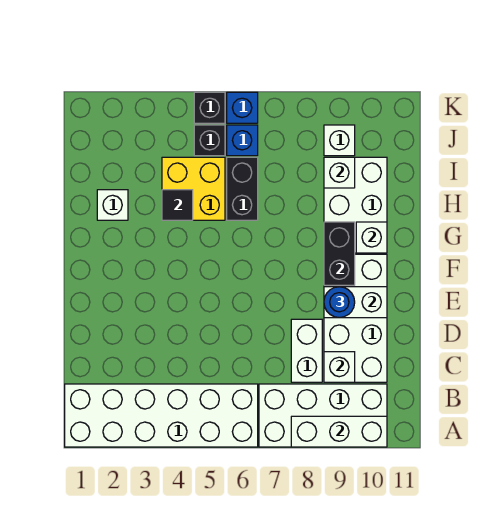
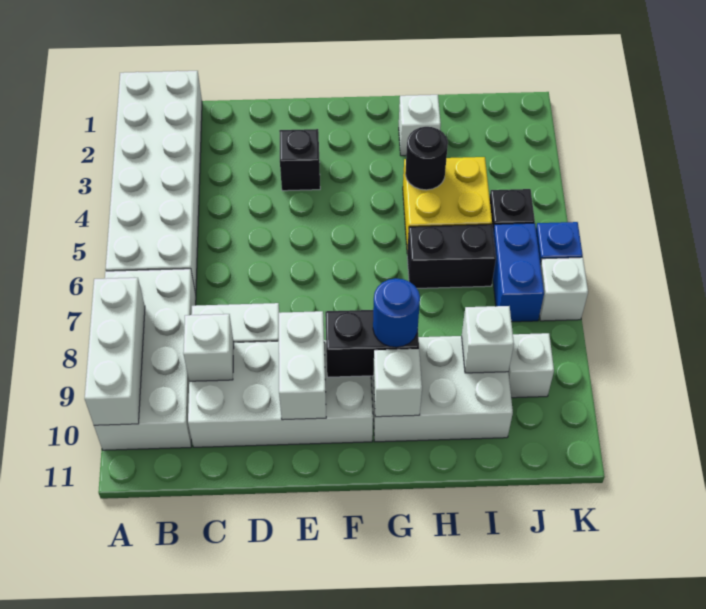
blue round brick E9 level 3 -> blue round brick G9 level 3
black tile H4 level 2 -> black round brick H4 level 2
blue brick J6 level 1 -> blue brick J6:J7 level 1
black brick K5 level 1 -> black brick E3 level 1
none -> white brick K7 level 1

